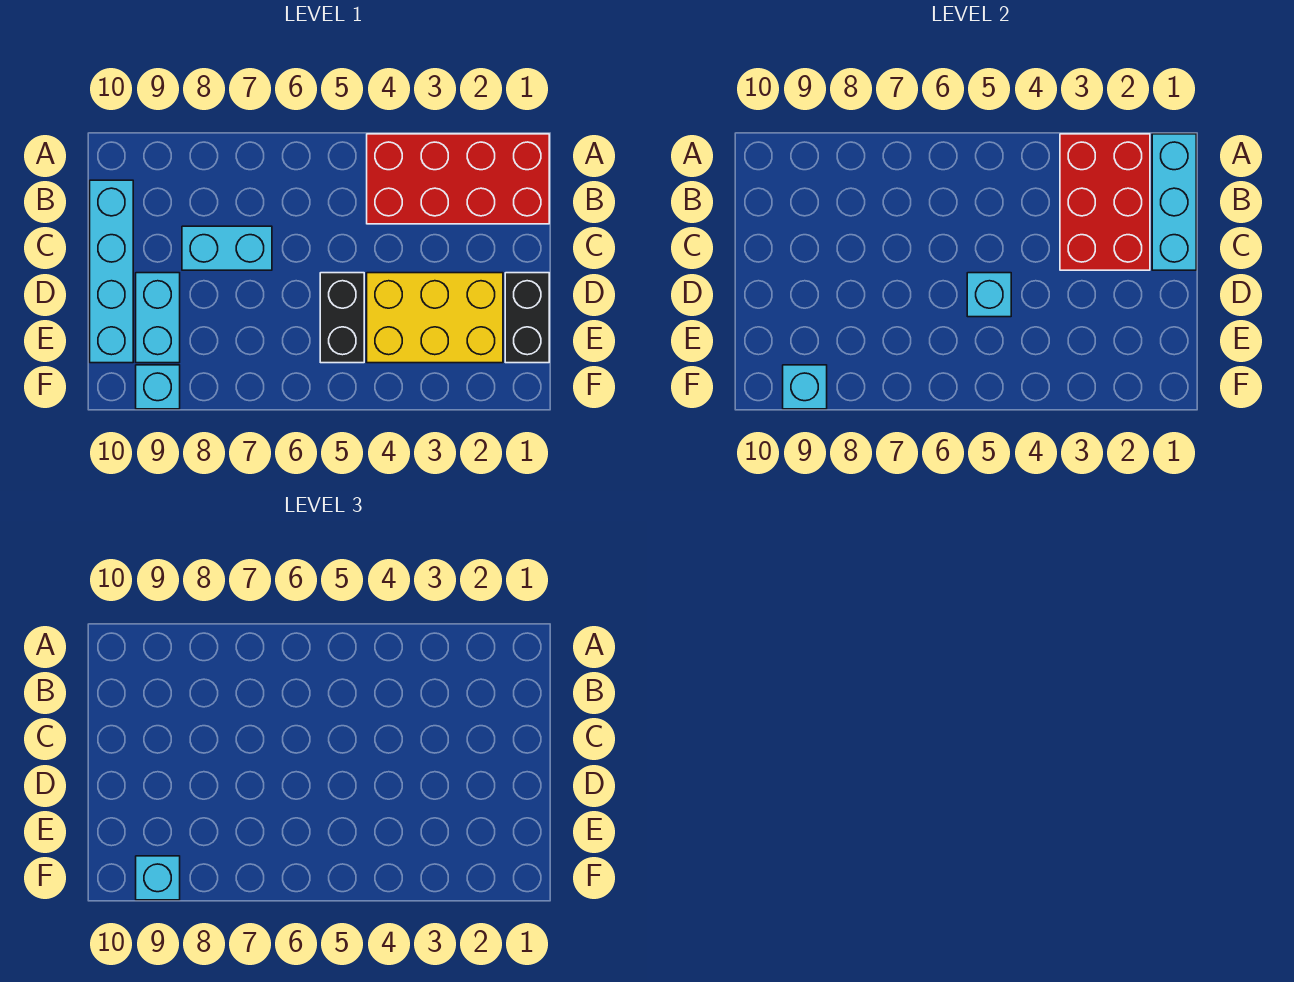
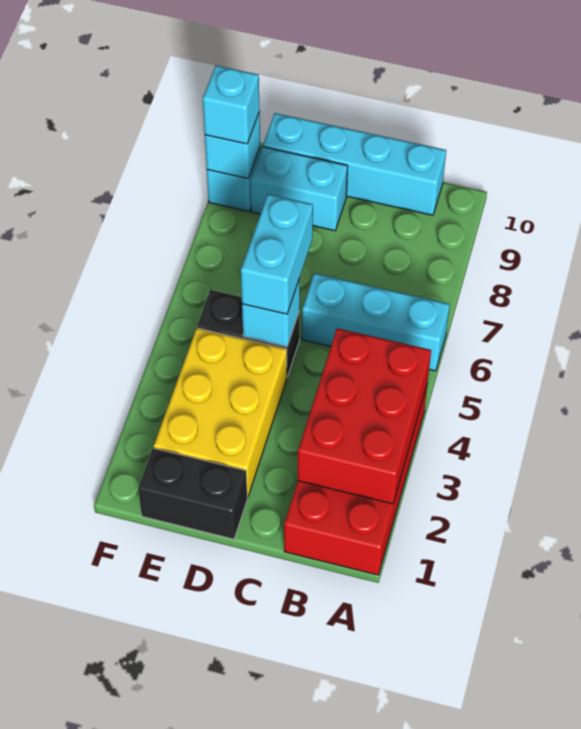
cyan brick A1:C1 level 2 -> cyan brick A6:C6 level 1
red brick A2:C3 level 2 -> red brick A2:B4 level 2
cyan brick C7:C8 level 1 -> cyan brick D5:D6 level 3

